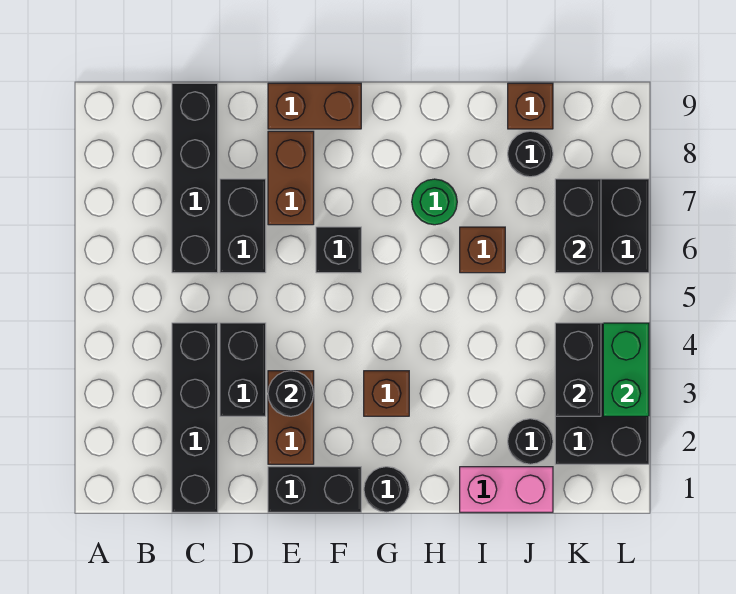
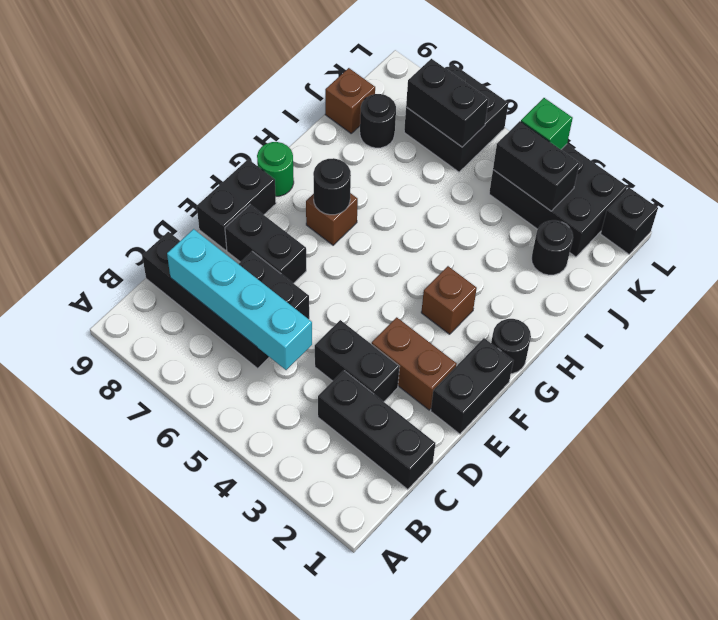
black brick C1:C4 level 1 -> black brick C1:C3 level 1
none -> cyan brick C5:C8 level 2
black round brick E3 level 2 -> black round brick G7 level 2
brown brick E7:E8 level 1 -> black brick E7:E8 level 1
brown brick E9:F9 level 1 -> black brick E9:F9 level 1
black brick F6 level 1 -> black brick L1 level 1
green round brick H7 level 1 -> green round brick G9 level 1
pink brick I1:J1 level 1 -> none
brown brick I6 level 1 -> brown brick G7 level 1
green brick L3:L4 level 2 -> green brick L4 level 2

